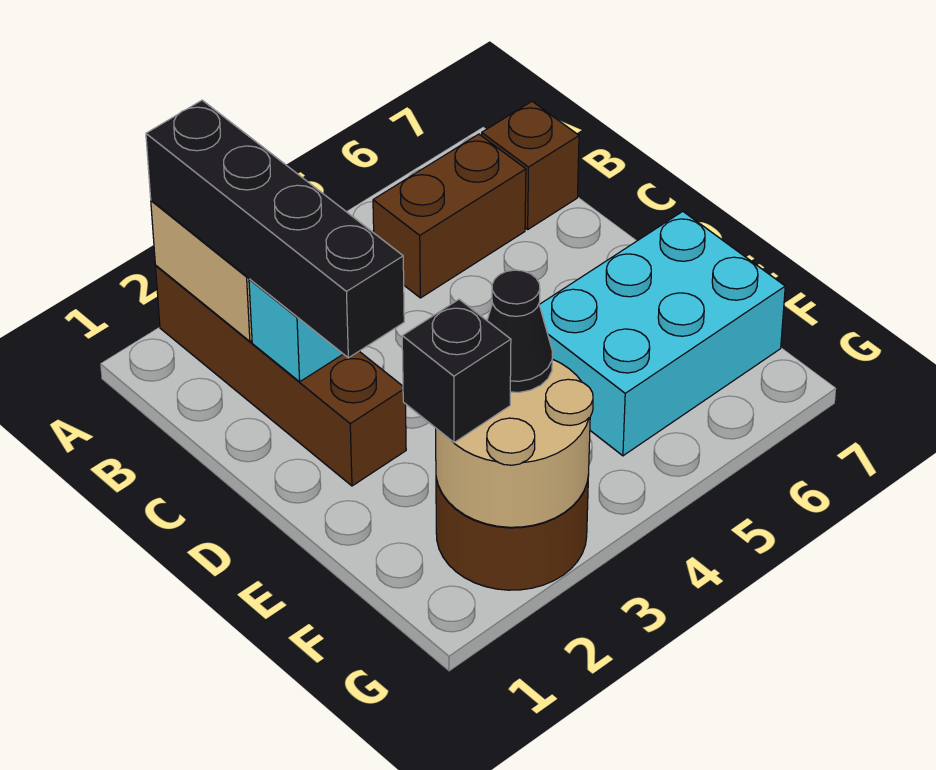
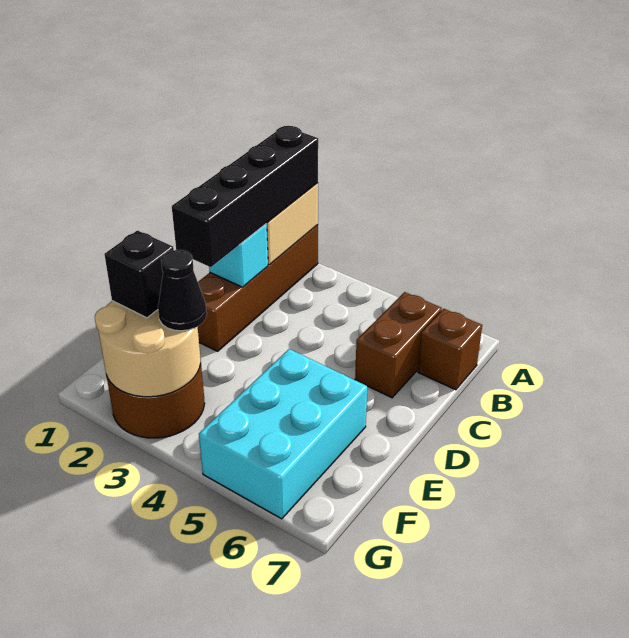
brown brick B5:B6 level 1 -> brown brick B6:C6 level 1
cyan brick E5:F7 level 1 -> cyan brick E5:G6 level 1

